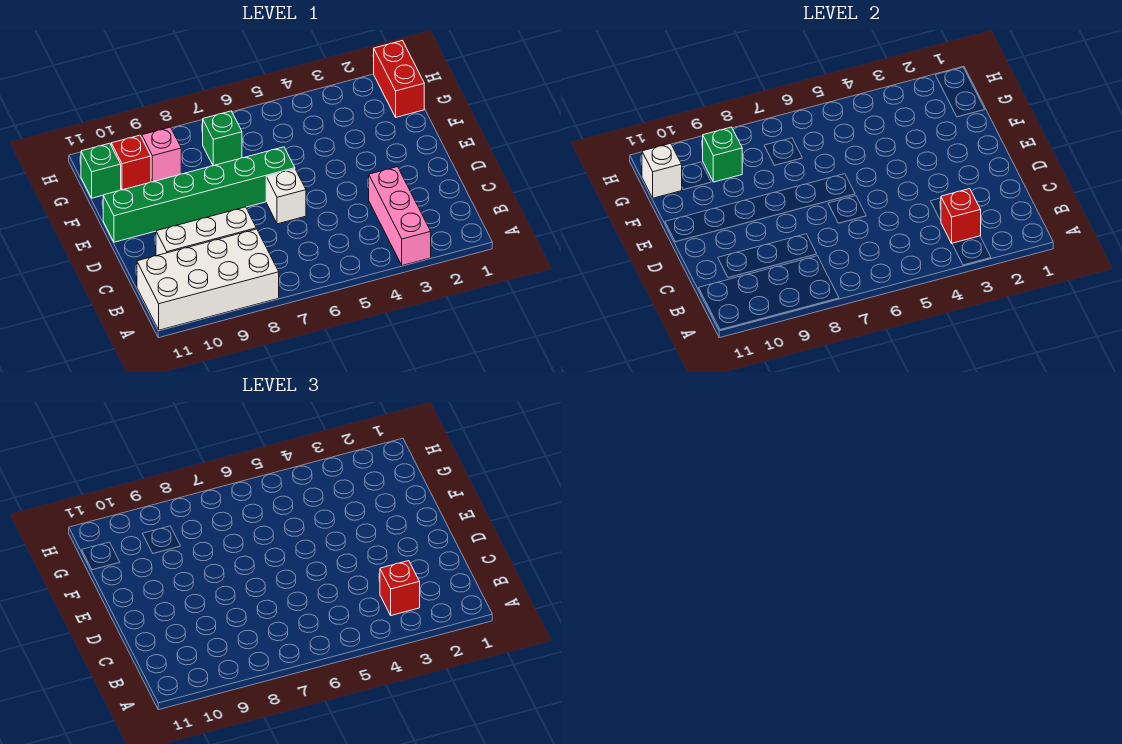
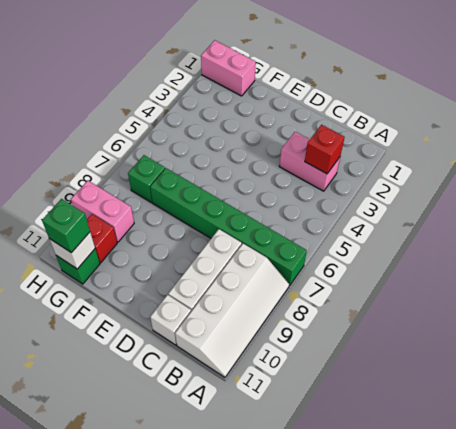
pink brick A3:C3 level 1 -> pink brick B3:C3 level 1
white brick A8:B11 level 1 -> white slope A8:B11 level 1 top B
red brick B3 level 3 -> none
white brick D6 level 1 -> white brick C11 level 1
green brick E6:E11 level 1 -> green brick A7:F7 level 1
red brick G1:H1 level 1 -> pink brick G1:H1 level 1
pink brick G9 level 1 -> pink brick G9:H9 level 1
green brick G9 level 2 -> green brick G11 level 3

